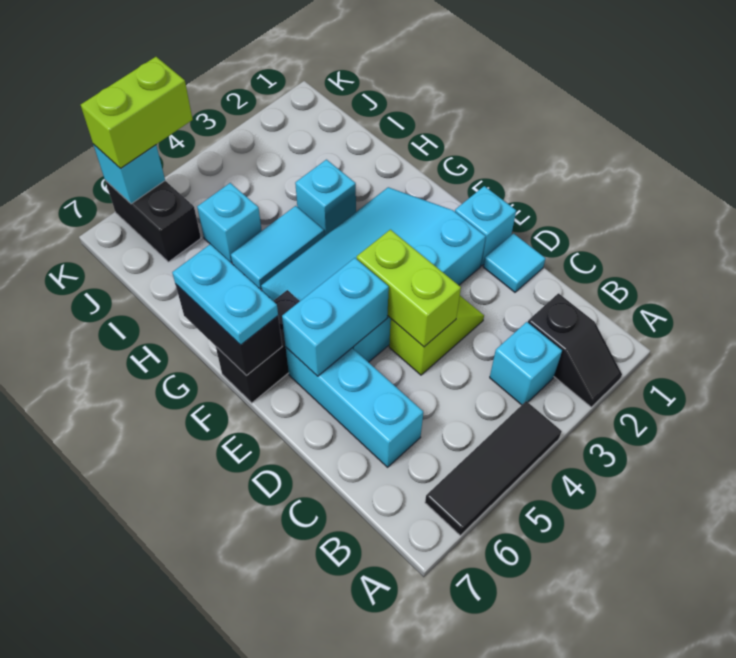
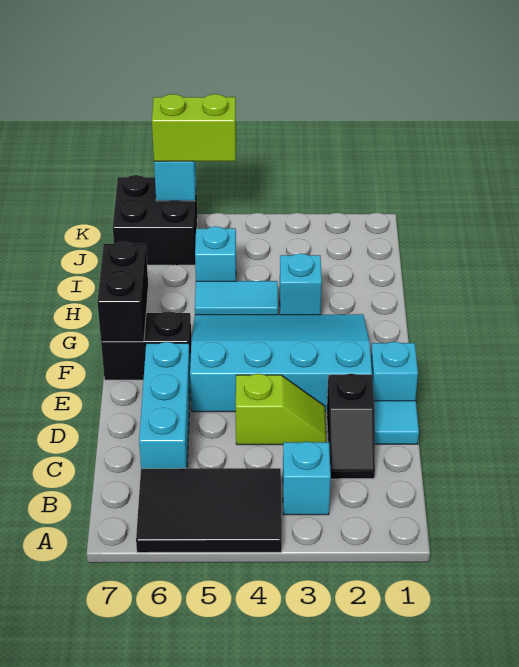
black slope A2:B2 level 1 top B -> black slope C2:D2 level 1 top D
black tile A4:A6 level 1 -> black tile A4:B6 level 1
lime brick D4:E4 level 2 -> none
cyan brick E5:E6 level 2 -> none
cyan plate F7:G7 level 3 -> none
black brick J6:K6 level 1 -> black brick J6:K7 level 1

